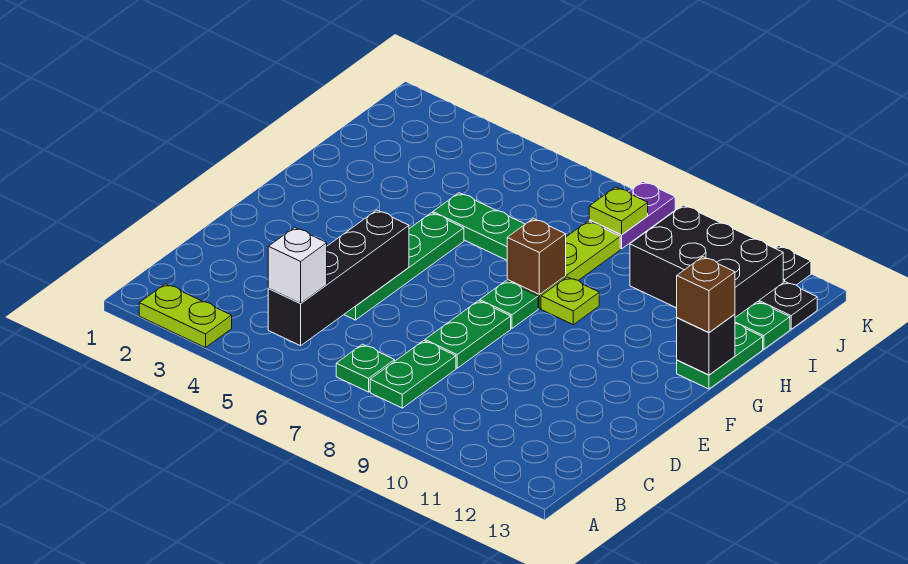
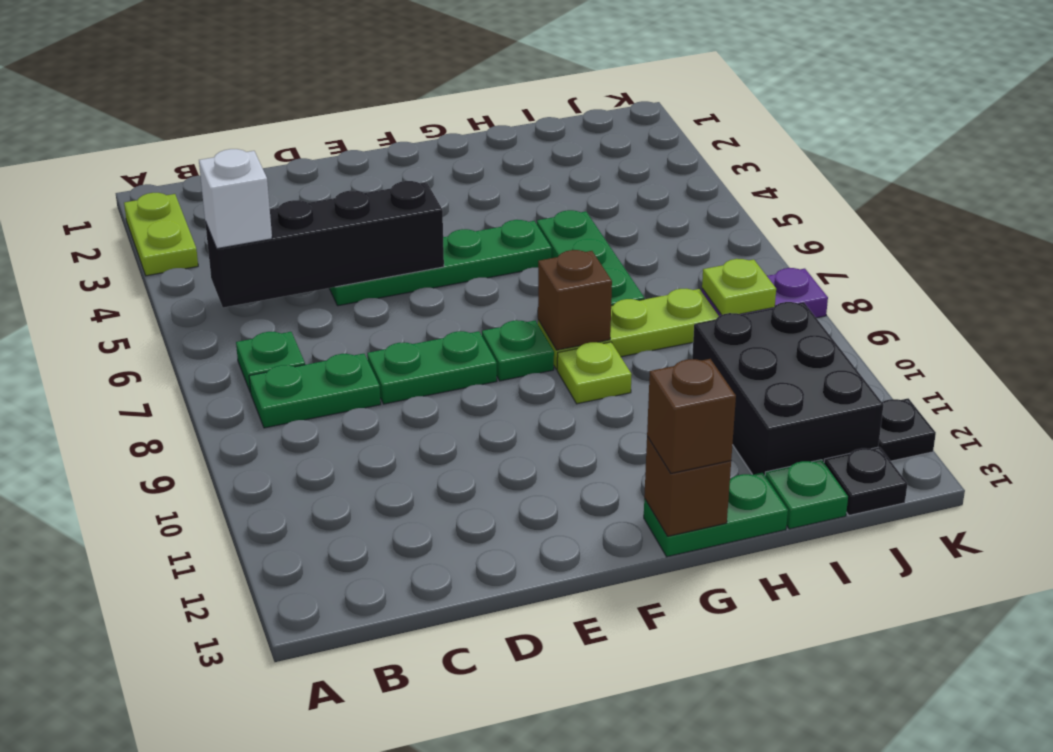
black brick G13 level 2 -> brown brick G13 level 2

